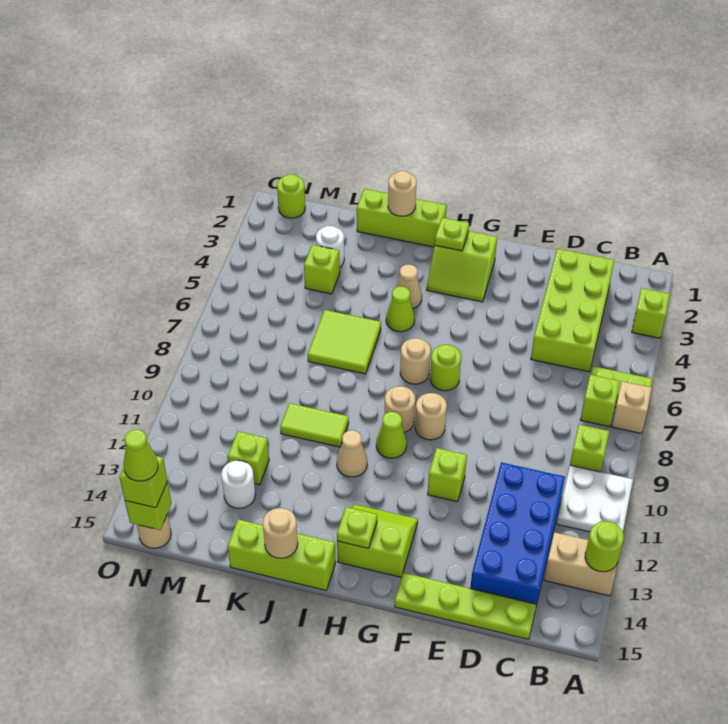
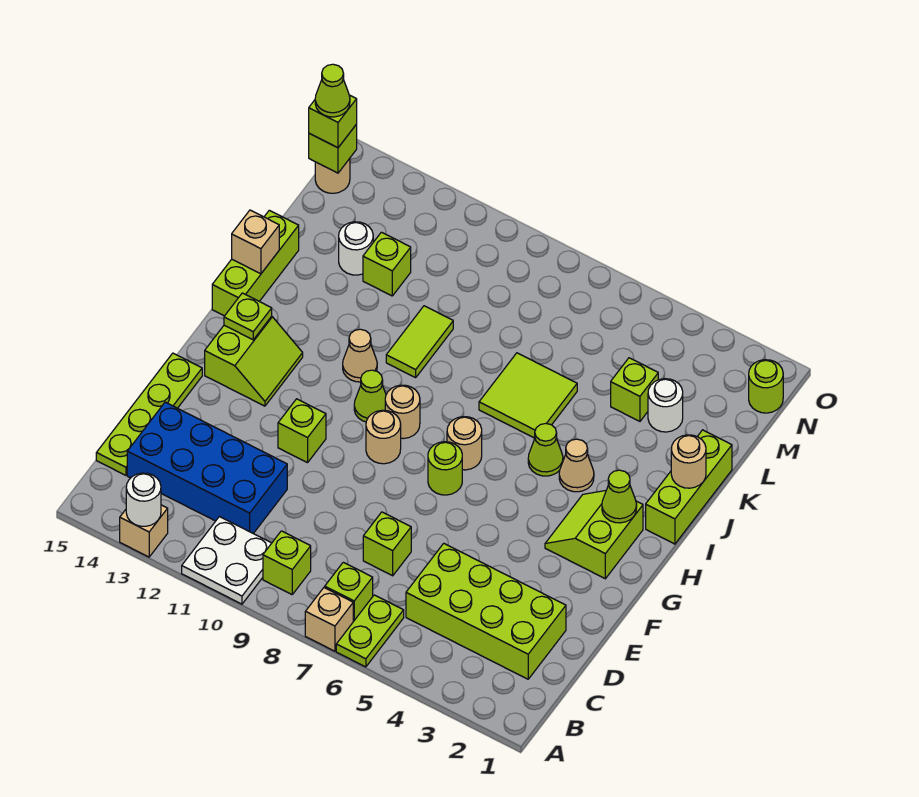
lime brick A3 level 1 -> lime brick D7 level 1
tan brick A13:B13 level 1 -> tan brick A13 level 1
lime round brick A13 level 2 -> white round brick A13 level 2
lime plate H2 level 2 -> lime cone H2 level 2
tan round brick J15 level 2 -> tan brick J15 level 2

